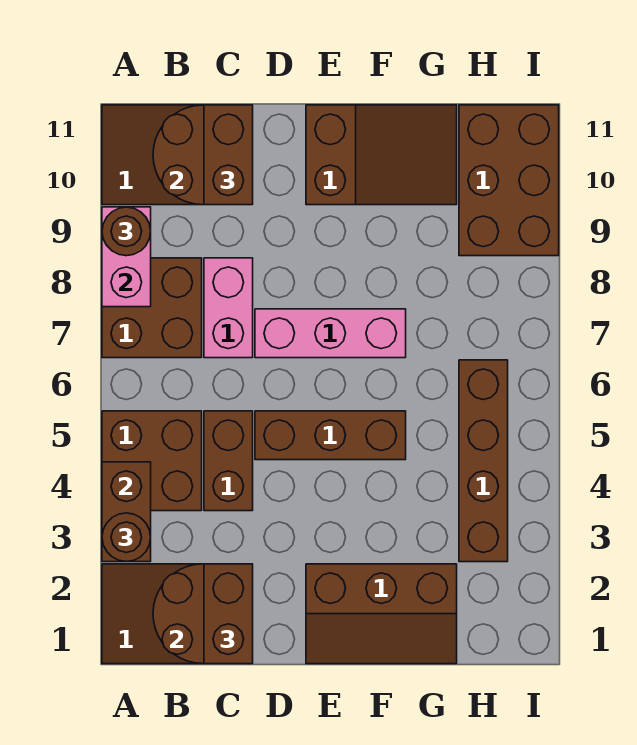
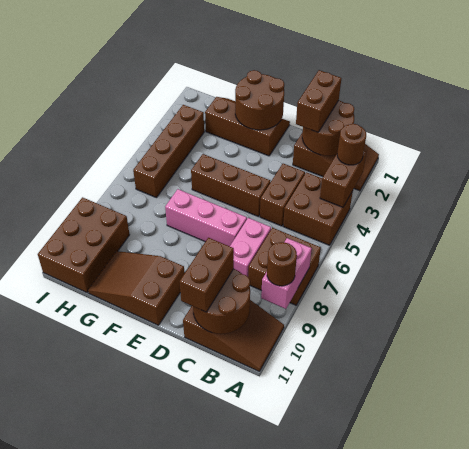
none -> brown round brick E1:F2 level 2

